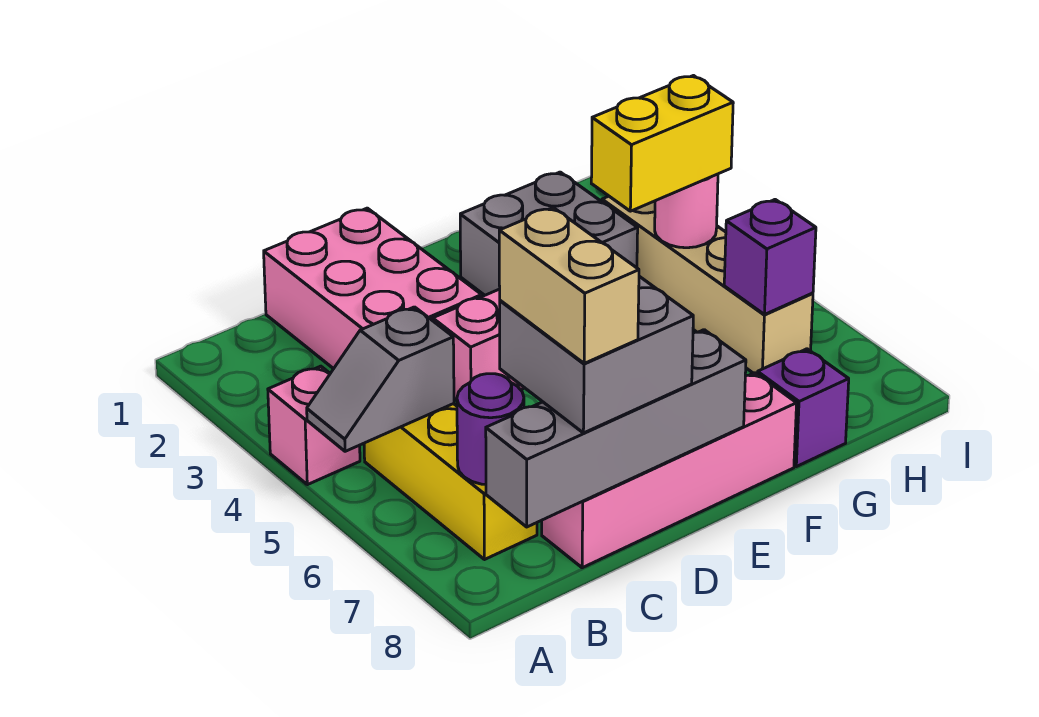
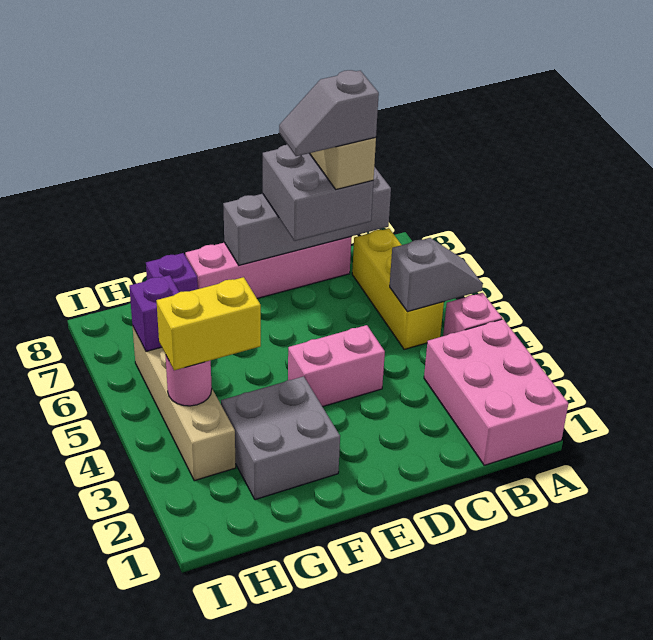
purple round brick B7 level 2 -> none
pink brick C1:D3 level 1 -> pink brick A1:B3 level 1
none -> grey slope C7:D7 level 5 top C

